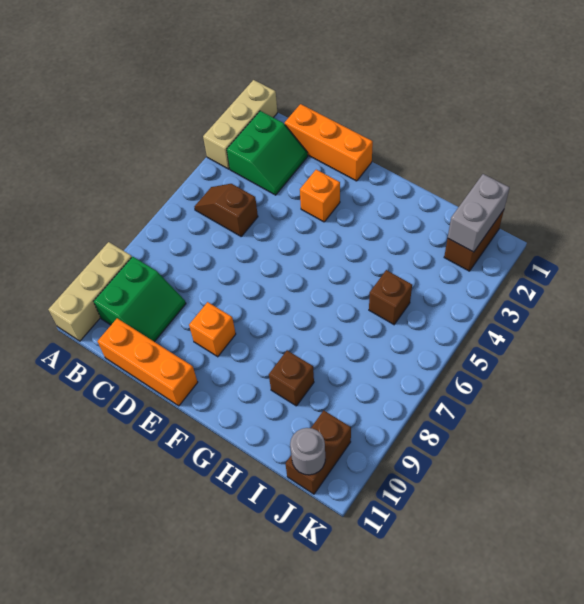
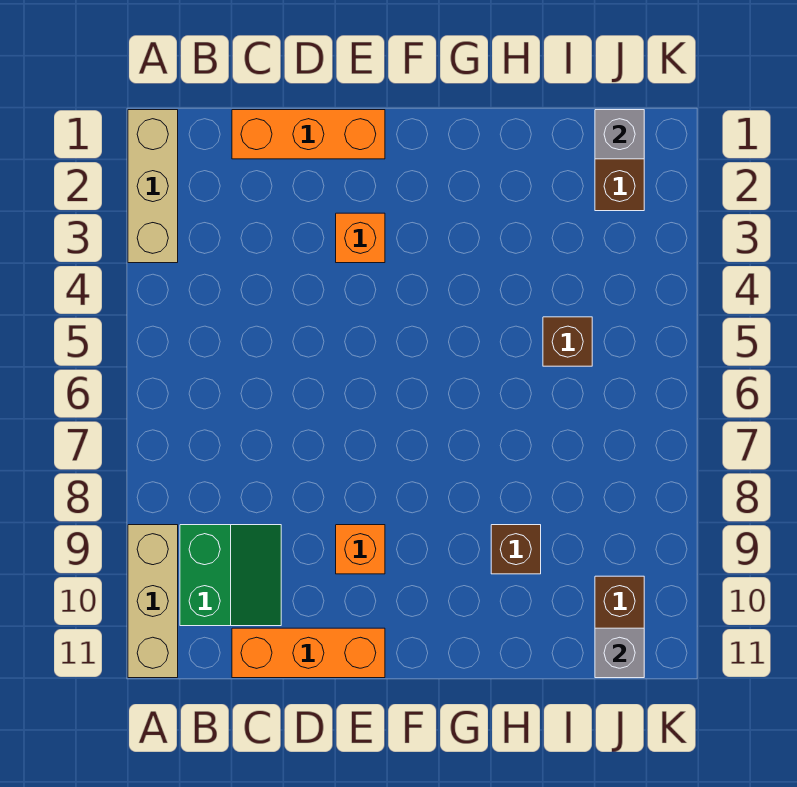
green slope B2:C3 level 1 top B -> none
brown slope B5:C5 level 1 top C -> none
grey brick J1:J2 level 2 -> grey brick J1 level 2
grey round brick J11 level 2 -> grey brick J11 level 2

